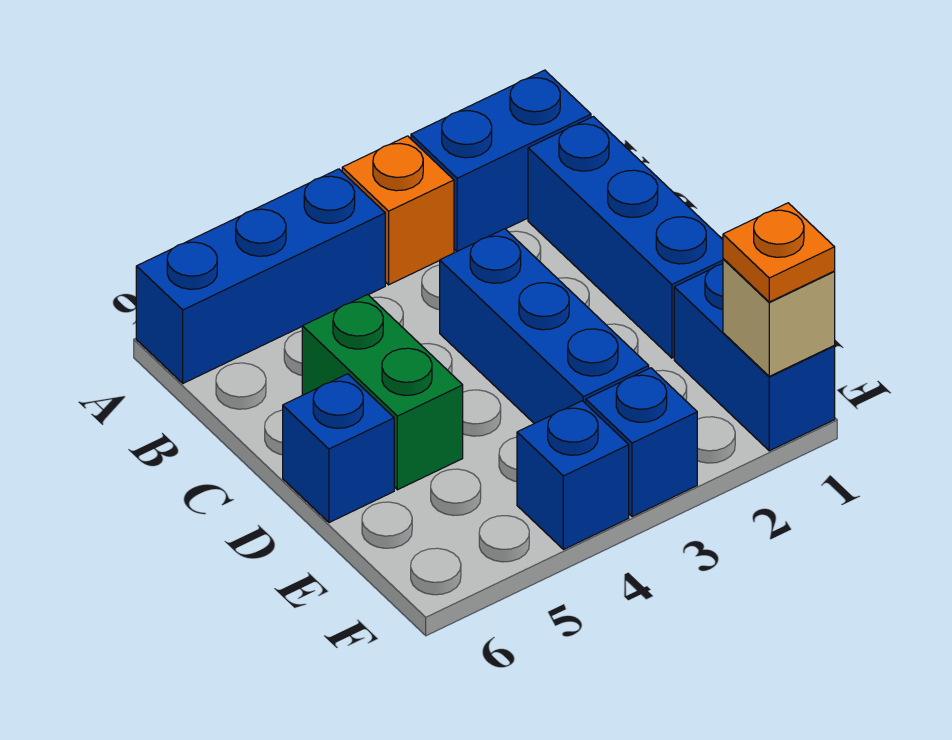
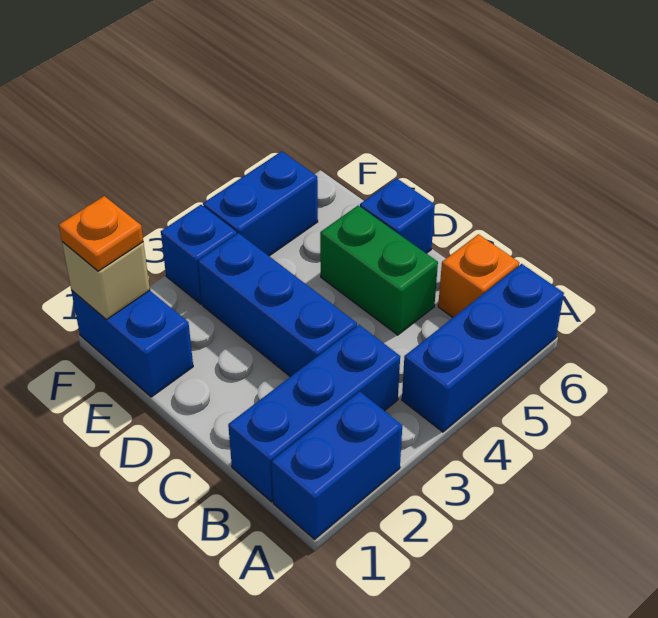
orange brick A3 level 1 -> orange brick B6 level 1
blue brick B1:D1 level 1 -> blue brick B1:B3 level 1
blue brick F4 level 1 -> blue brick F4:F5 level 1

